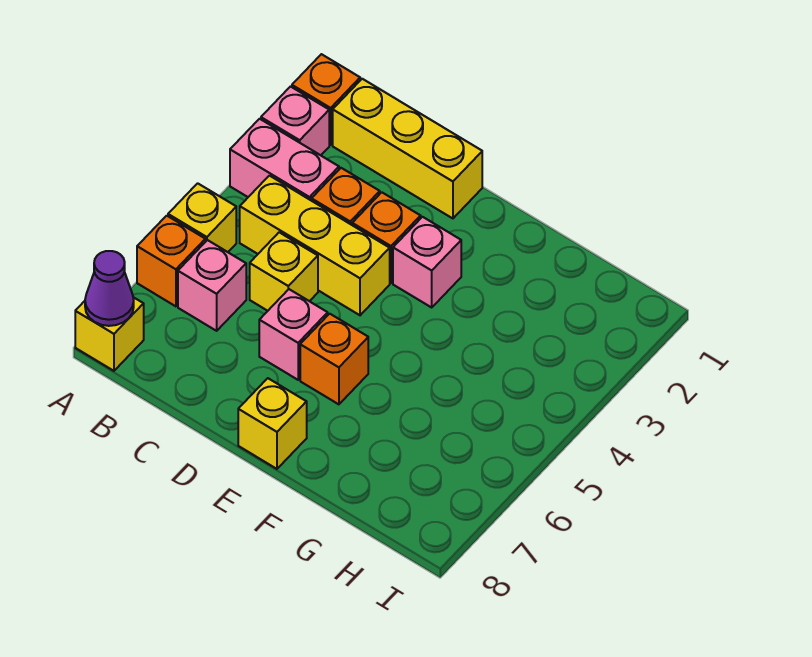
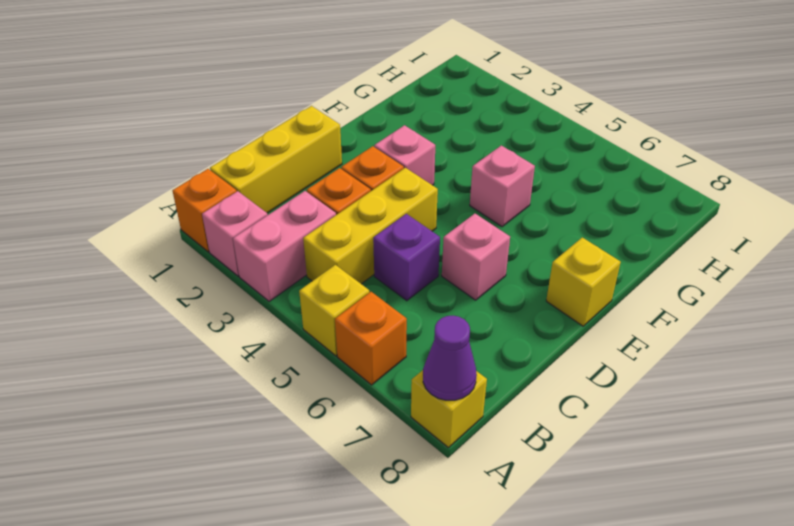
pink brick B6 level 1 -> pink brick F5 level 1
yellow brick C5 level 1 -> purple brick C5 level 1
orange brick E6 level 1 -> none

